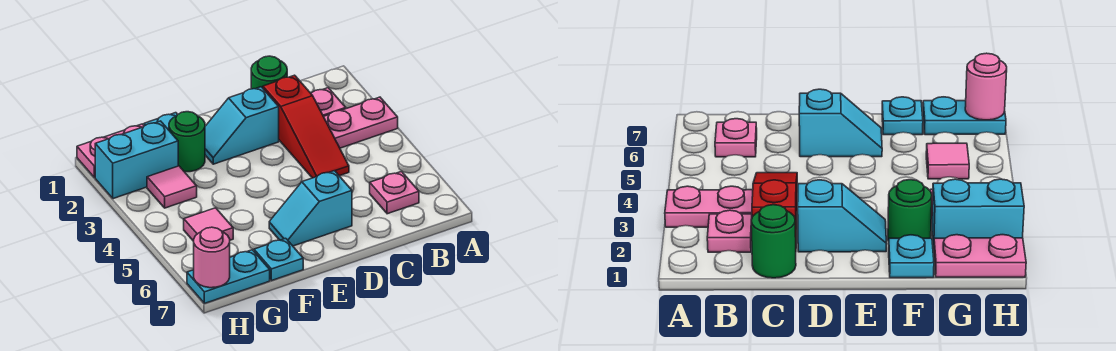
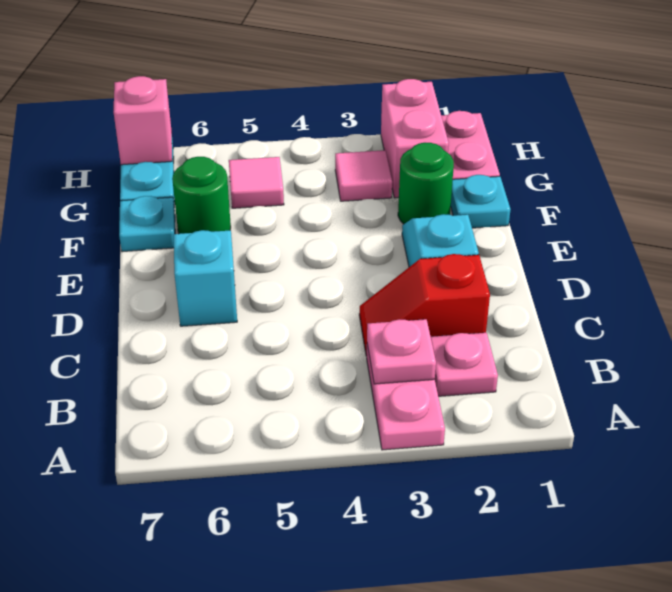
pink plate B6 level 1 -> pink plate B3 level 2
green round brick C1 level 1 -> green round brick F6 level 1
red slope C2:C4 level 1 top 2 -> red slope C2:C3 level 1 top 2
cyan brick G2:H2 level 1 -> pink brick G2:H2 level 1
pink round brick H7 level 2 -> pink brick H7 level 2

